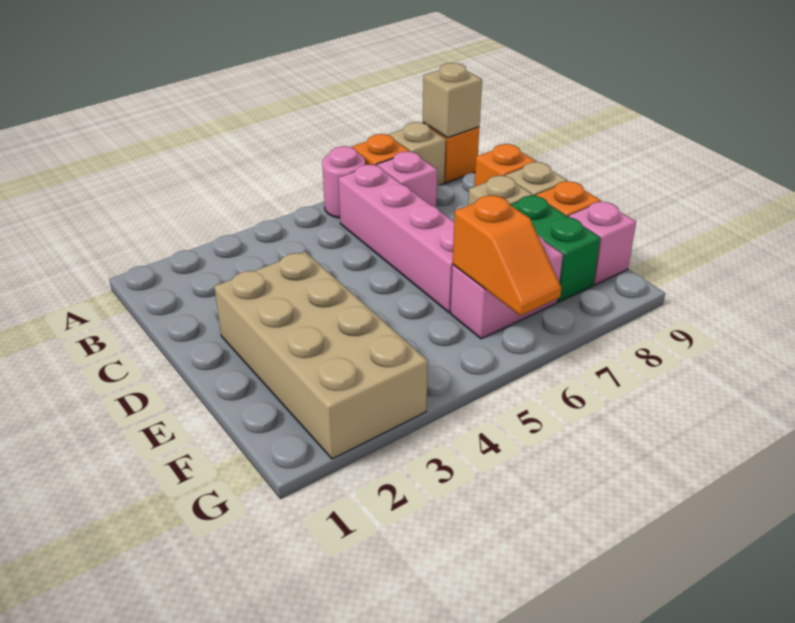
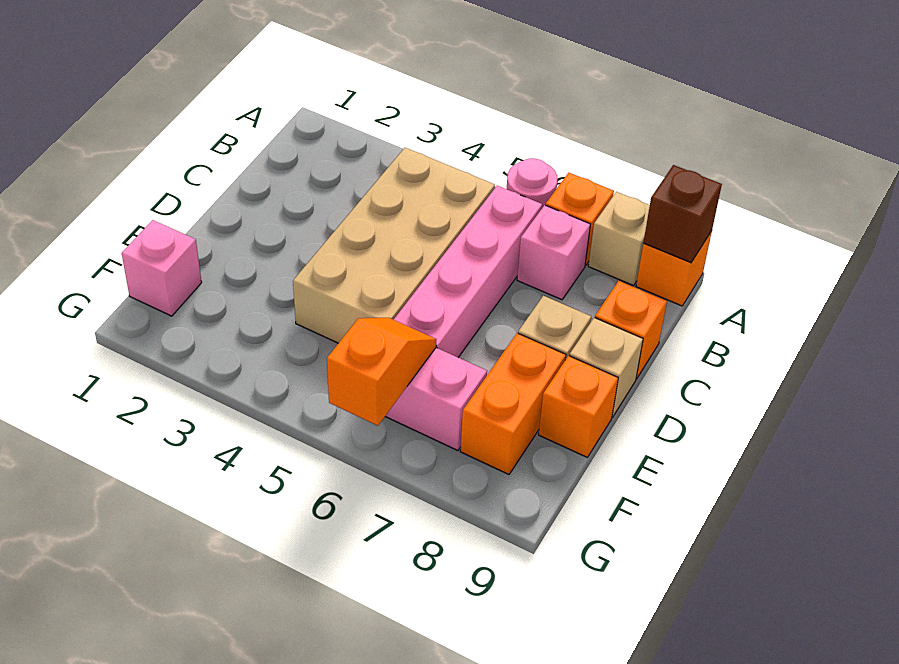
tan brick A9 level 2 -> brown brick A9 level 2
tan brick D2:G3 level 1 -> tan brick B4:E5 level 1
green brick E8:F8 level 1 -> orange brick E8:F8 level 1
orange slope F6:G6 level 2 top F -> orange slope F6:G6 level 2 top G
pink brick F9 level 1 -> pink brick F1 level 1

